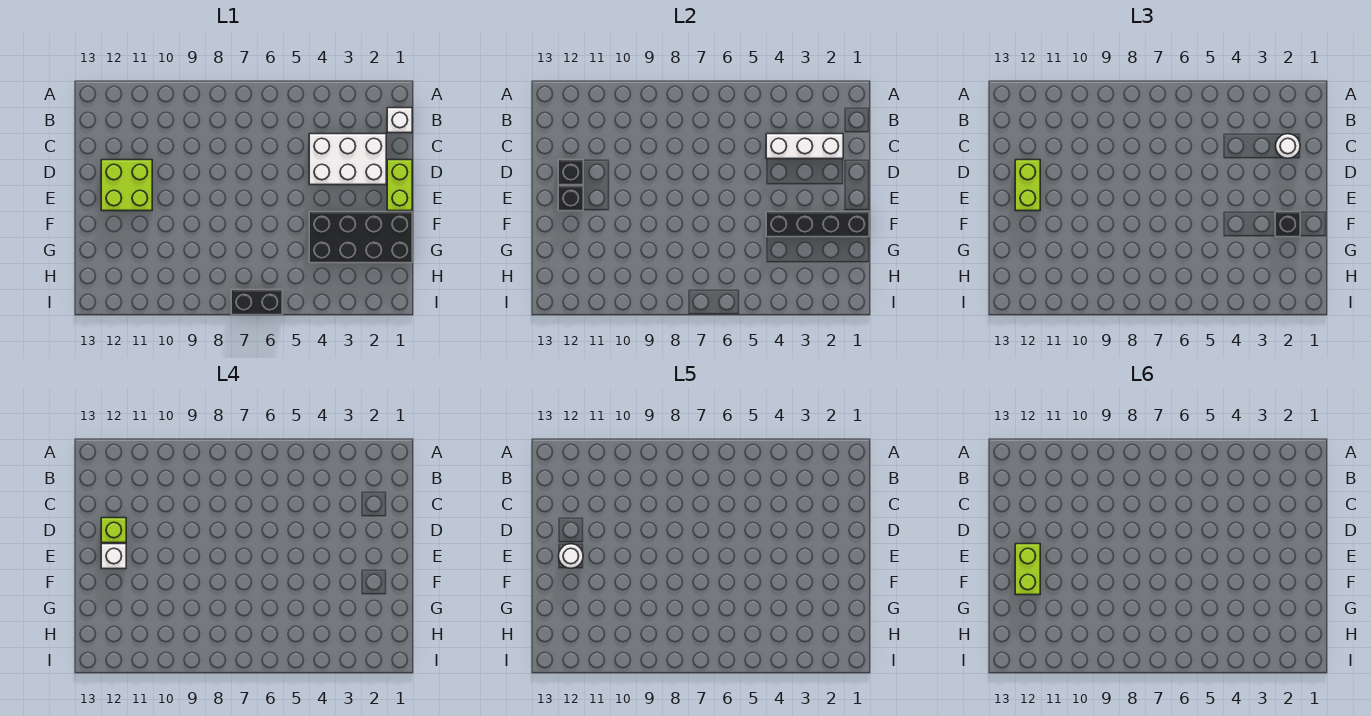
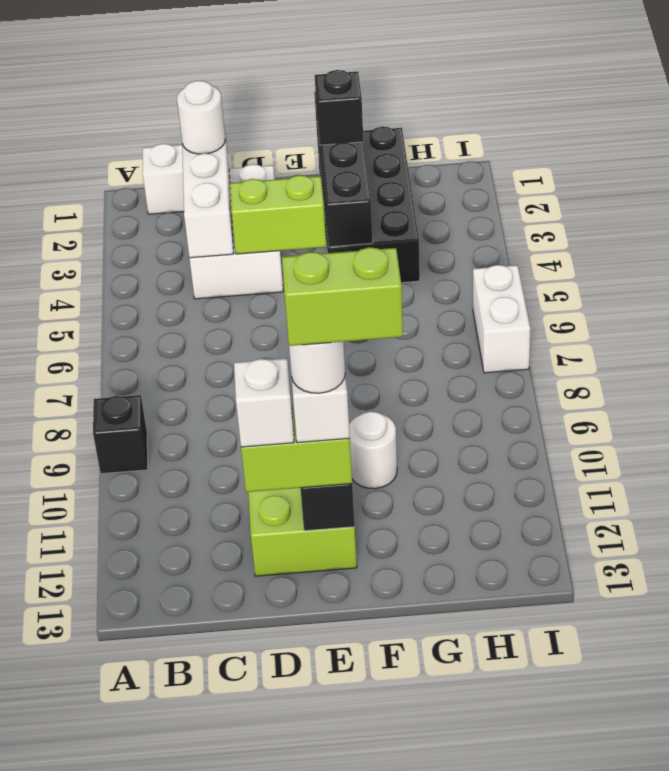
lime brick D1:E1 level 1 -> lime brick D4:E4 level 2
black brick D12 level 2 -> black brick A9 level 1
lime brick D12 level 4 -> white brick D12 level 4
none -> white round brick F10 level 1
black brick I6:I7 level 1 -> white brick I6:I7 level 1

